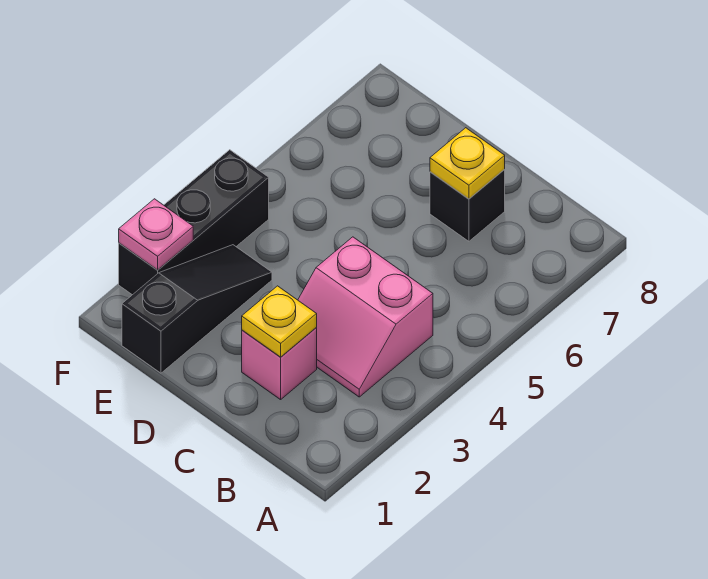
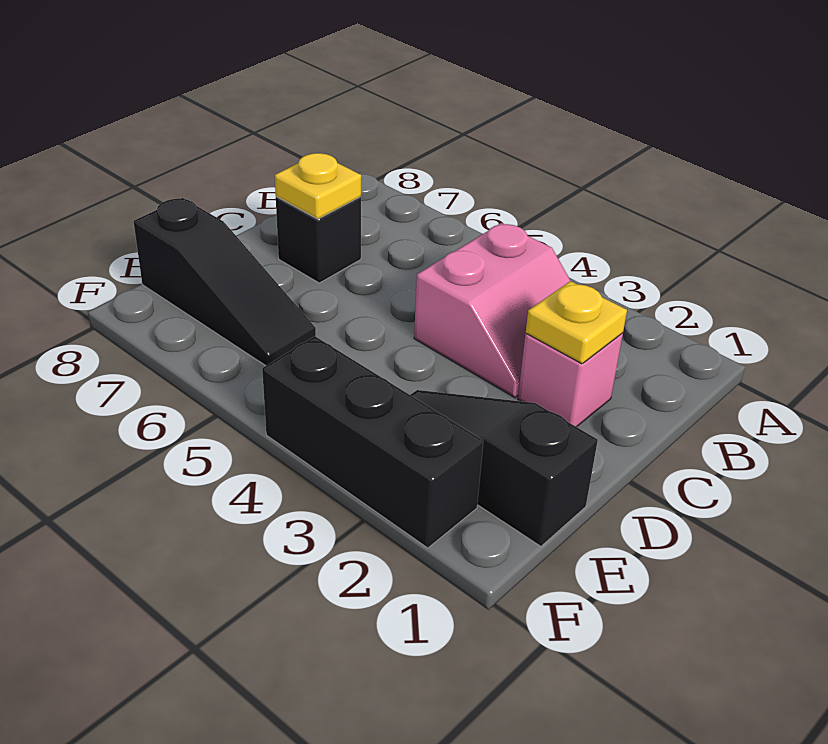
none -> black slope E6:E8 level 1 top 8
pink plate F2 level 2 -> none

